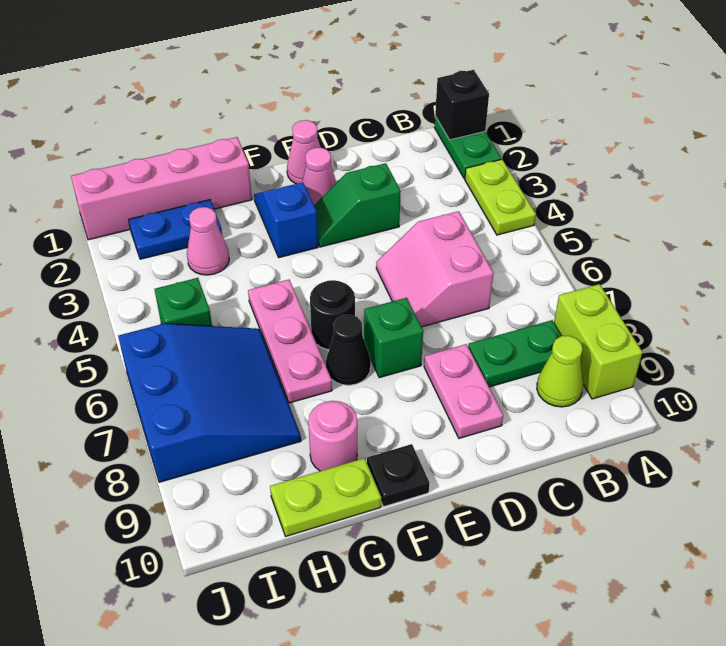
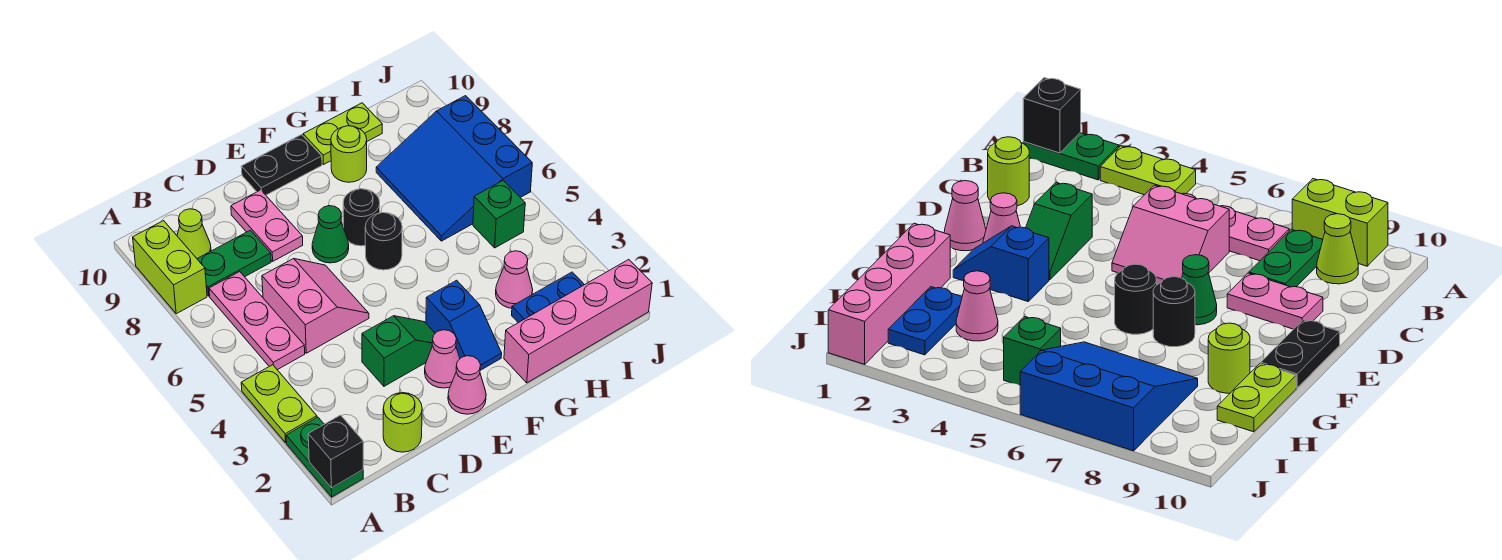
none -> lime round brick C1 level 1
green brick E7 level 1 -> green cone E7 level 1
black cone F7 level 1 -> black round brick F7 level 1
black plate F10 level 1 -> black plate E10:F10 level 1
pink plate G5:G7 level 1 -> pink plate B5:B7 level 1
pink round brick G9 level 1 -> lime round brick G9 level 1

